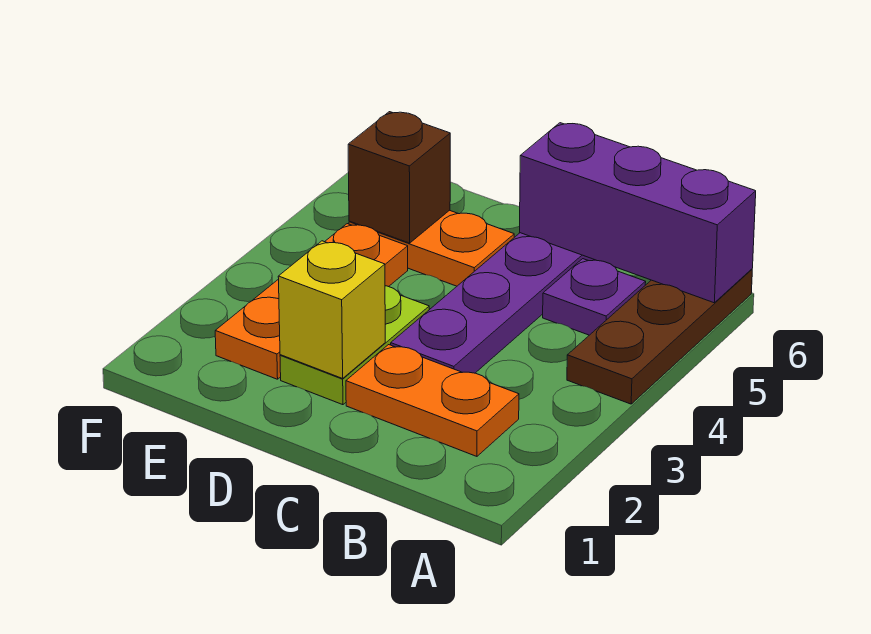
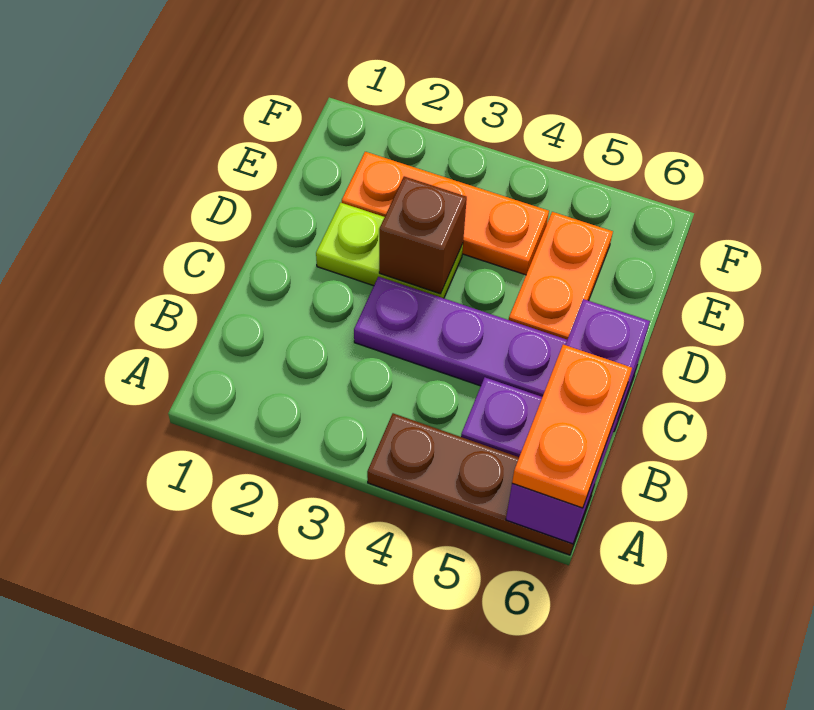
orange plate B2:C2 level 1 -> orange plate A6:B6 level 3
yellow brick D2 level 2 -> none
brown brick E5 level 2 -> brown brick D3 level 2

